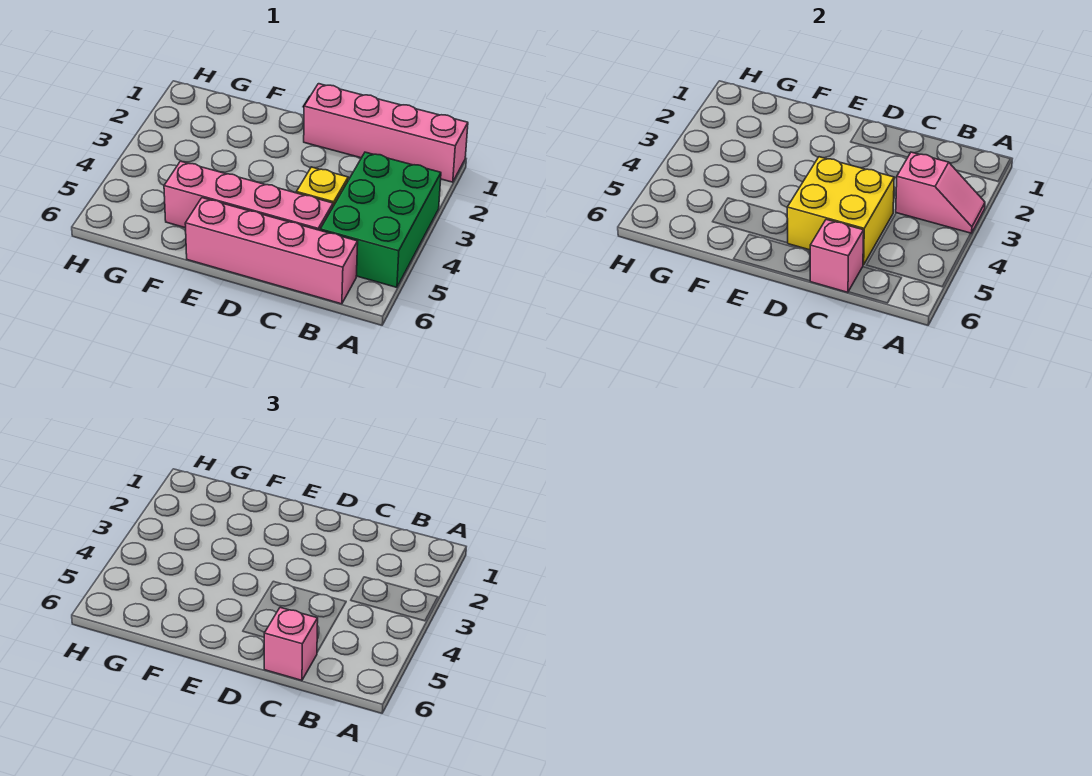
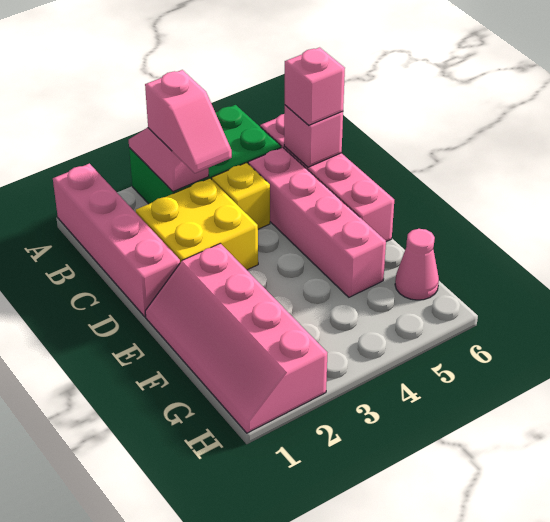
none -> pink slope B3:C3 level 3 top B
yellow brick C4:D5 level 2 -> yellow brick C2:D3 level 1
none -> pink slope E1:H2 level 1 top 2
none -> pink cone G6 level 1

